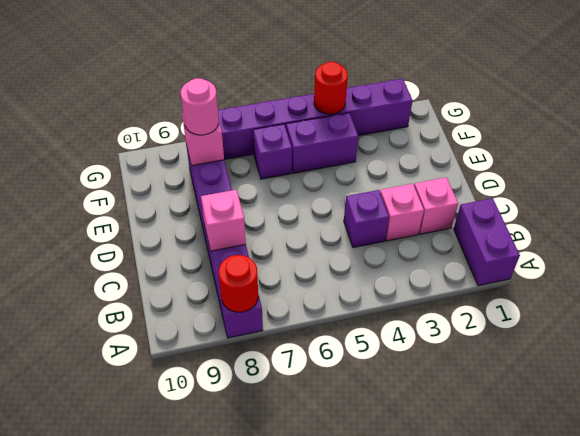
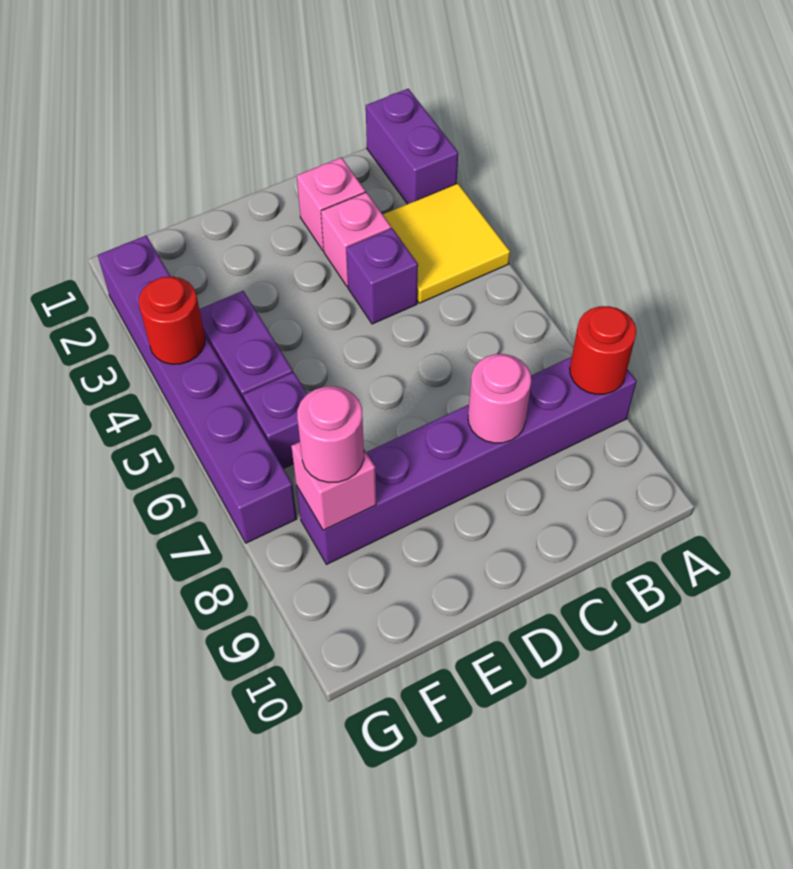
purple brick A1:B1 level 1 -> purple brick A1:A2 level 1
none -> yellow tile A3:B4 level 1
pink brick C8 level 2 -> pink round brick C8 level 2

